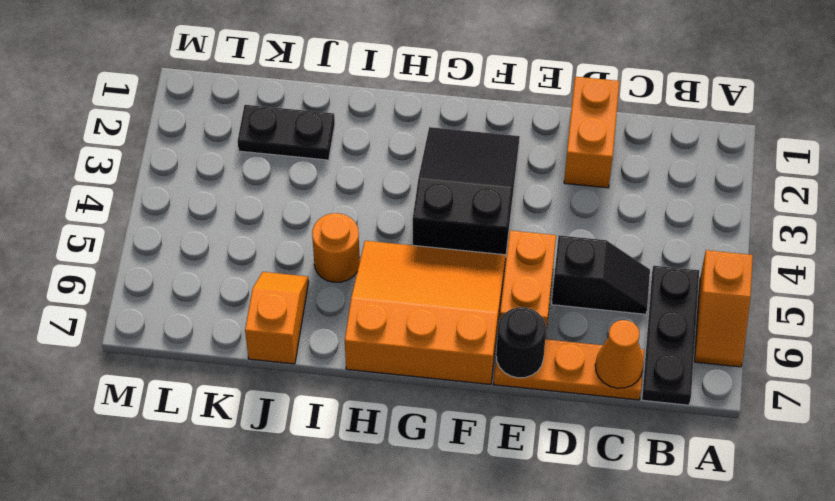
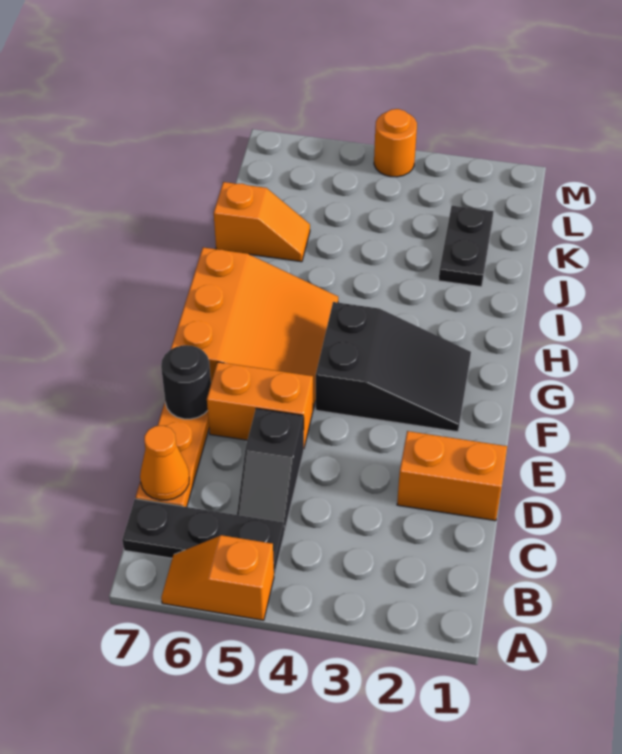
orange round brick I5 level 1 -> orange round brick M4 level 1

